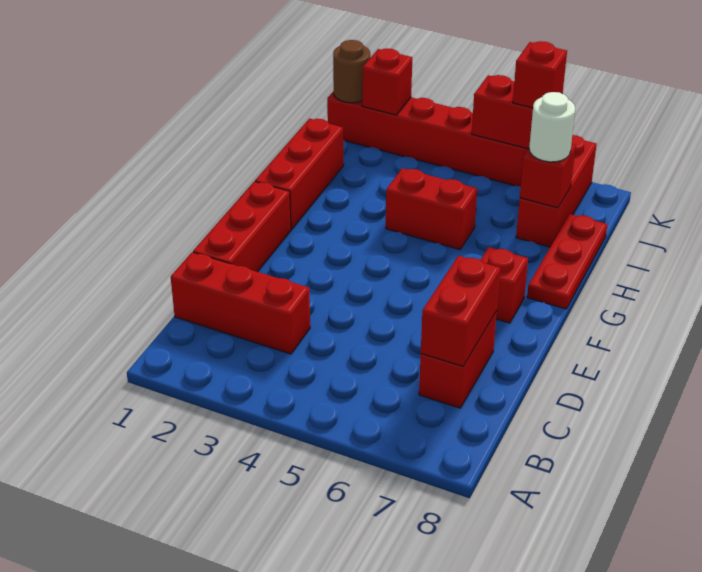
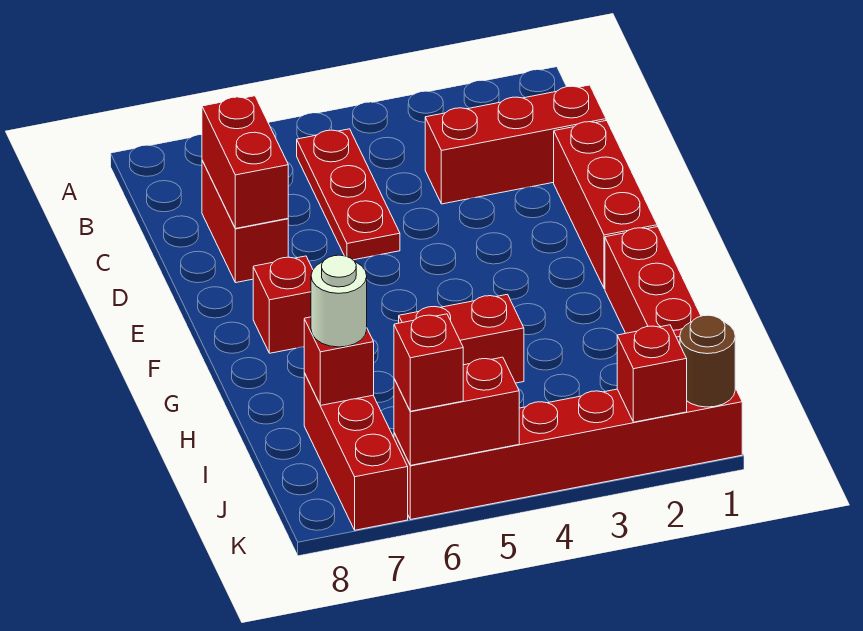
red plate G8:I8 level 1 -> red plate B5:D5 level 1

